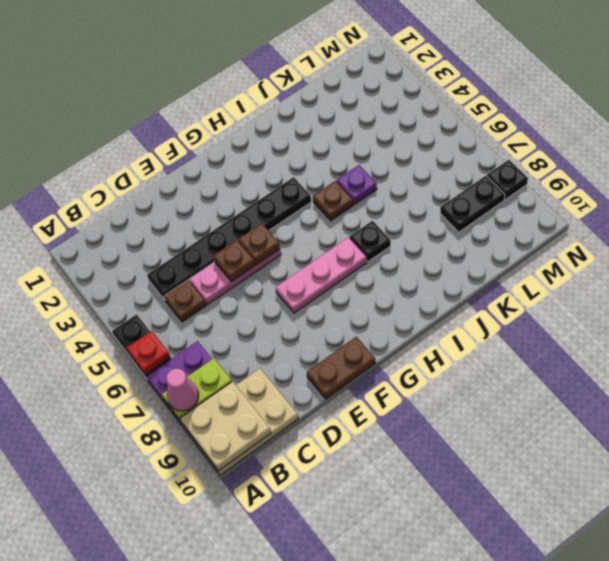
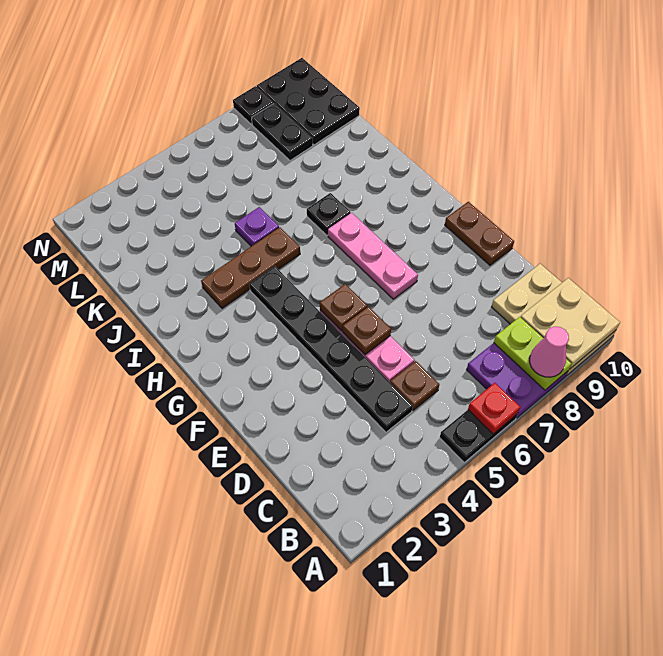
brown plate I5 level 1 -> brown plate I3:I5 level 1
none -> black plate L9:N10 level 1

